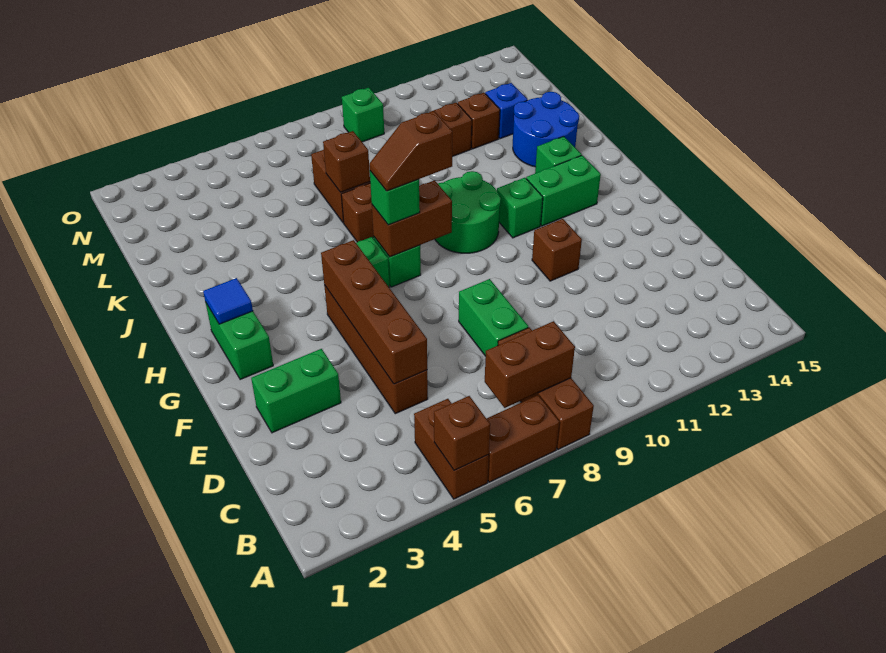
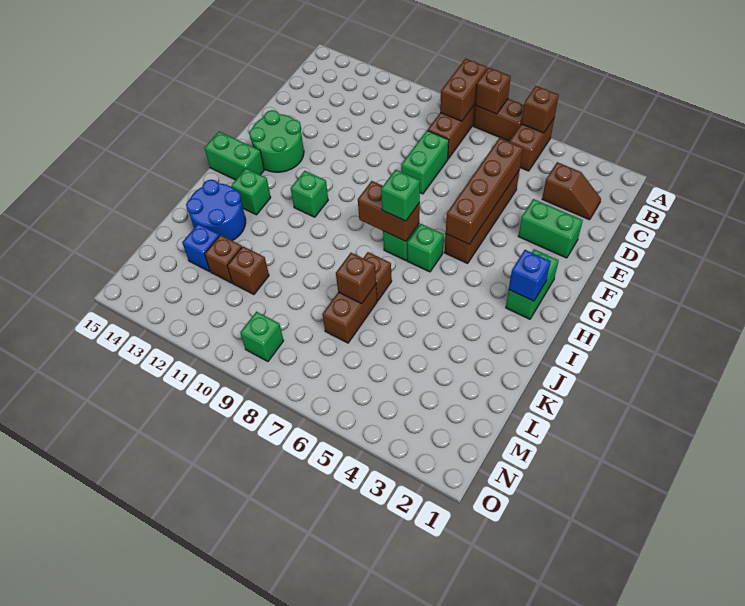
brown brick B7:B8 level 2 -> brown brick A8:B8 level 2
brown brick F11 level 1 -> brown brick A7 level 2
blue tile H2 level 2 -> blue brick H2 level 2
brown slope H7:H8 level 4 top 8 -> brown slope C2:C3 level 1 top 3
green round brick H9:I10 level 1 -> green round brick F13:G14 level 1
green brick H12:H13 level 1 -> green brick H14:H15 level 1

